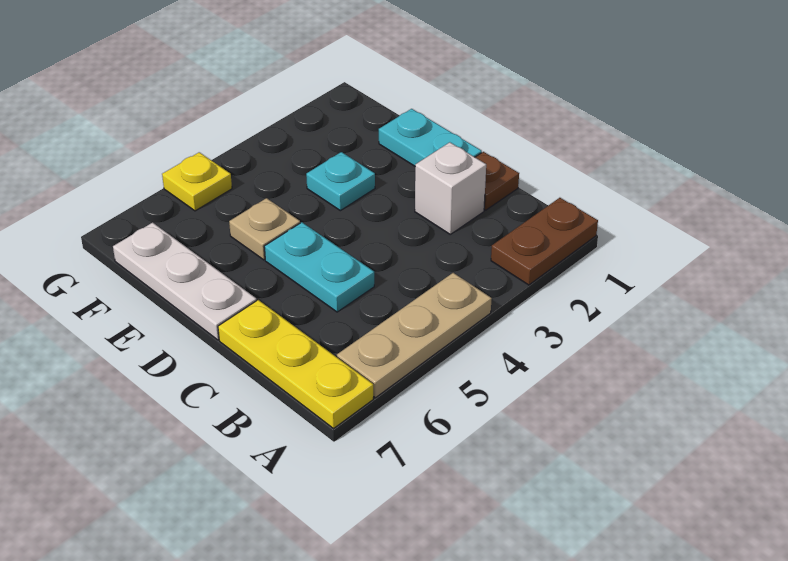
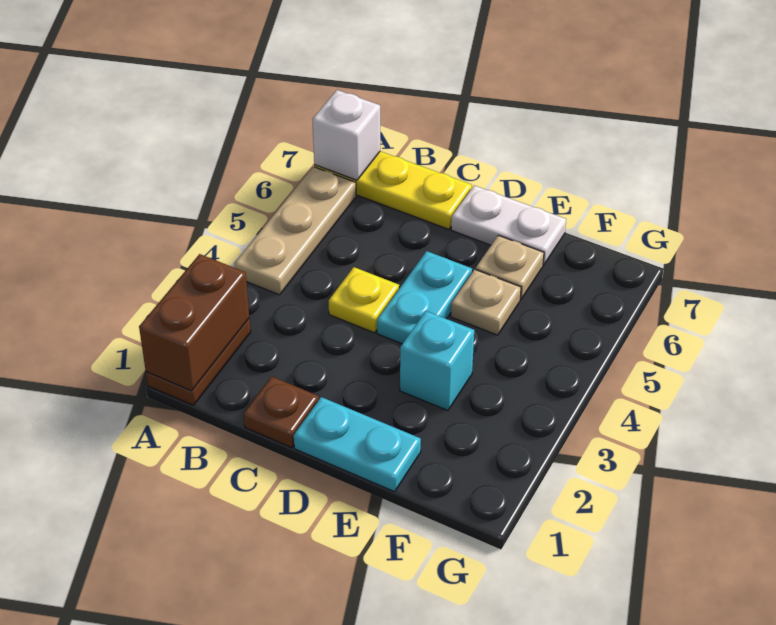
none -> brown brick A1:A2 level 2
white brick C2 level 1 -> white brick A7 level 2
cyan plate C5:D5 level 1 -> cyan plate D4:D5 level 1
white plate D7:F7 level 1 -> white plate D7:E7 level 1
cyan plate E3 level 1 -> cyan brick E3 level 1
none -> tan plate E6 level 1
yellow plate G5 level 1 -> yellow plate C4 level 1

